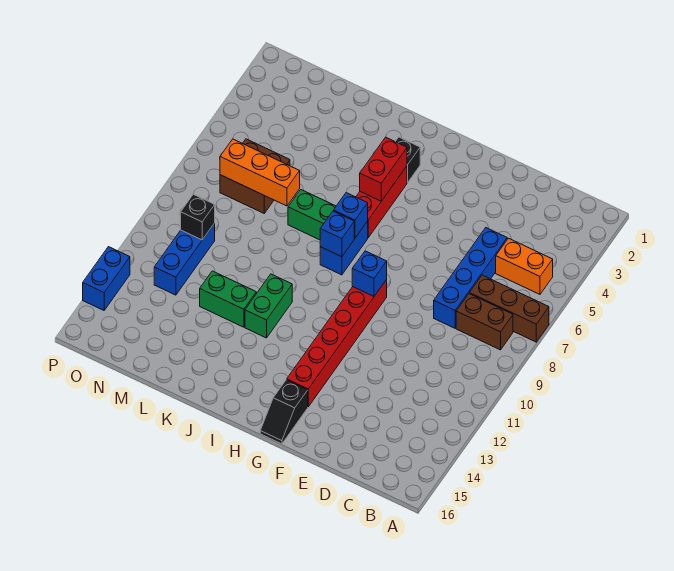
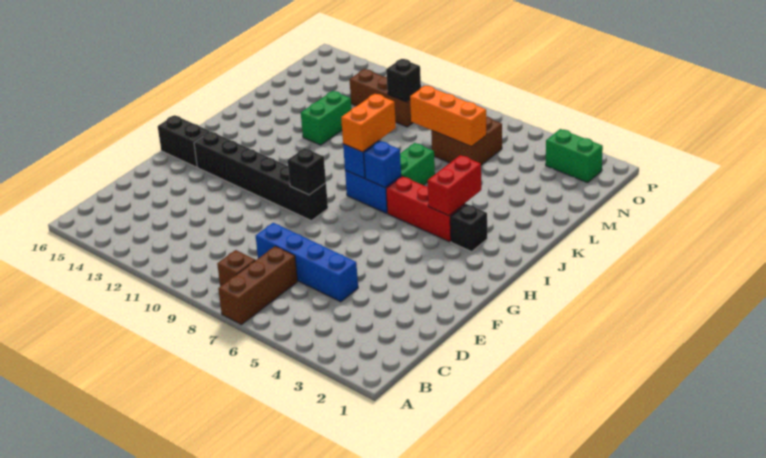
orange brick B5:C5 level 1 -> orange brick I8:J8 level 3
brown brick B8:C8 level 1 -> brown brick B8 level 1
red brick G9:G14 level 1 -> black brick G9:G14 level 1
blue brick G9 level 2 -> black brick G9 level 2
black slope G15:G16 level 1 top 15 -> black brick G15:G16 level 1
red brick I4:I5 level 2 -> red brick I4:J4 level 2
green brick J11:J12 level 1 -> green brick O2:O3 level 1
orange brick L7:N7 level 2 -> orange brick M6:M8 level 2
blue brick N10:N12 level 1 -> brown brick N10:N12 level 1
blue brick P13:P14 level 1 -> none

